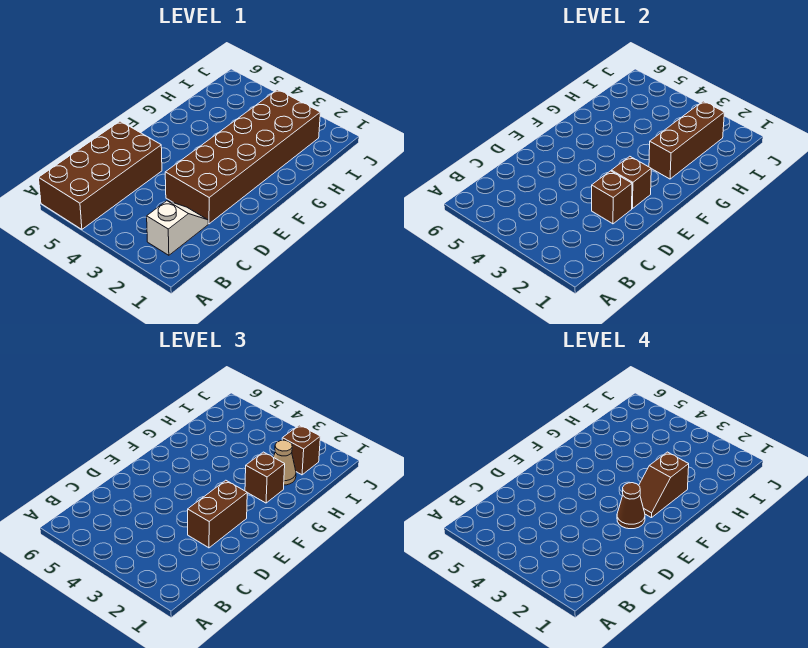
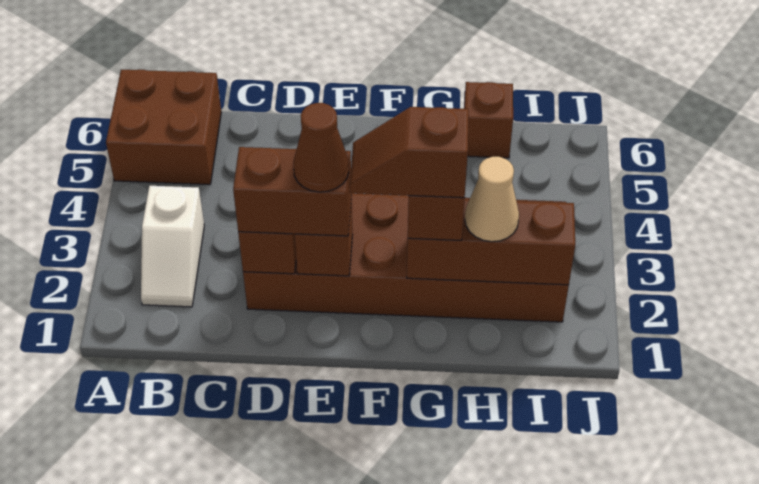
brown brick A5:D6 level 1 -> brown brick A5:B6 level 1
white slope B2:C2 level 1 top B -> white slope B2:B3 level 1 top 3
brown brick I2 level 3 -> brown brick H6 level 1

